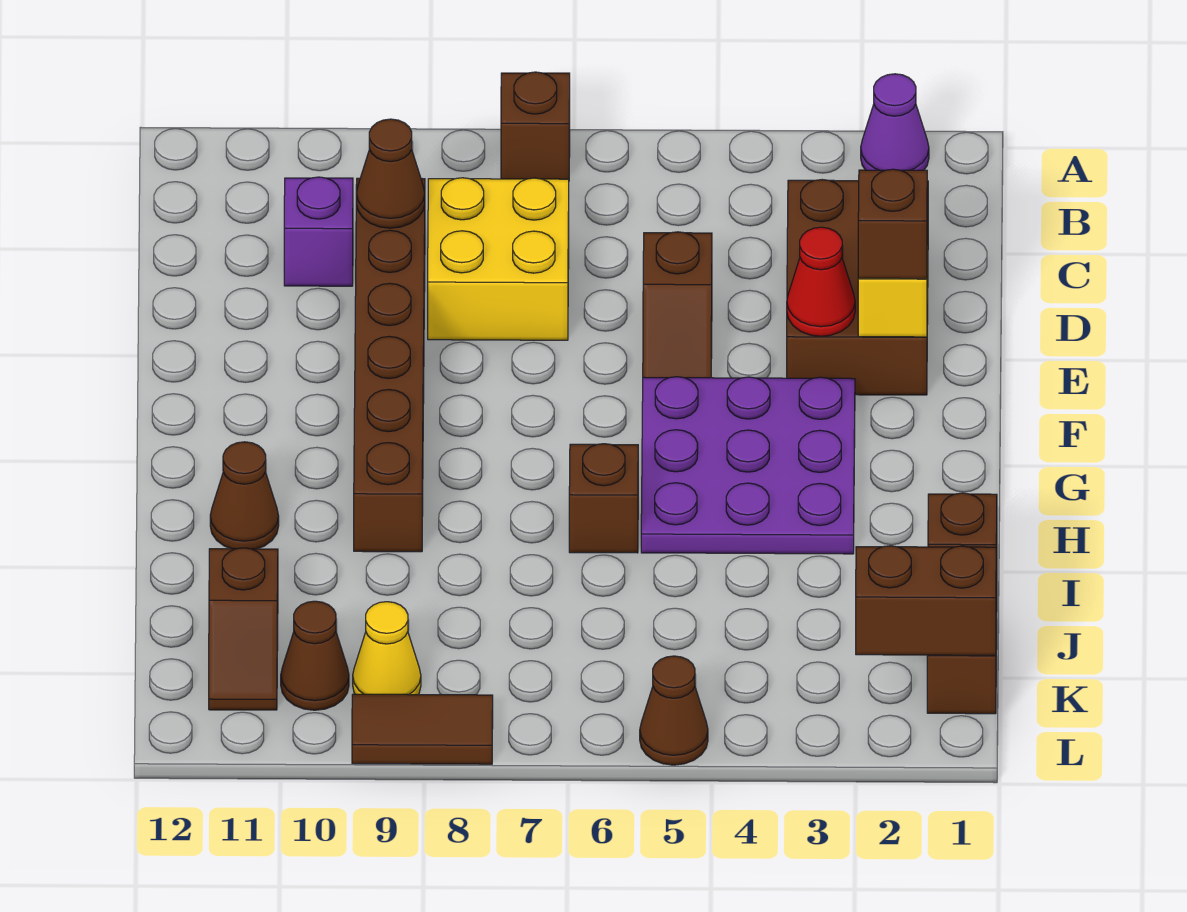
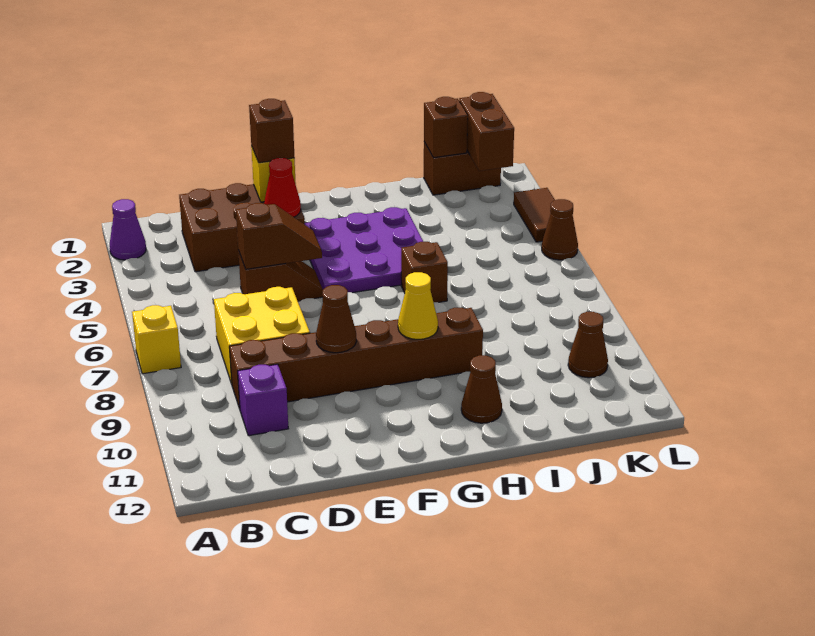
brown brick A7 level 1 -> yellow brick A7 level 1
brown cone C9 level 2 -> brown cone E9 level 2
brown slope J11:K11 level 1 top J -> brown slope D5:E5 level 2 top D
yellow cone K9 level 1 -> yellow cone G9 level 2
brown tile L8:L9 level 1 -> brown tile L3:L4 level 1

